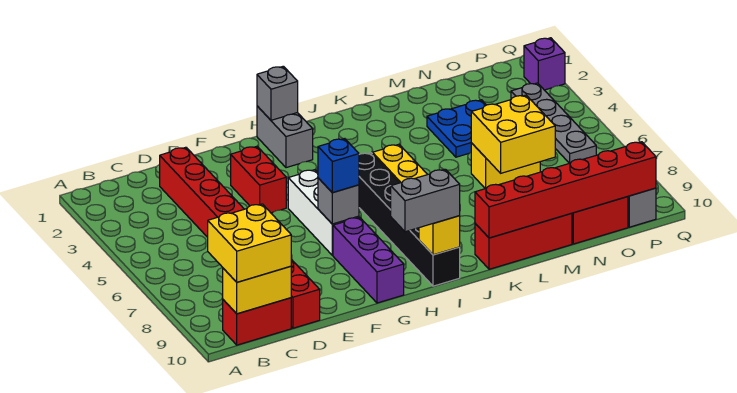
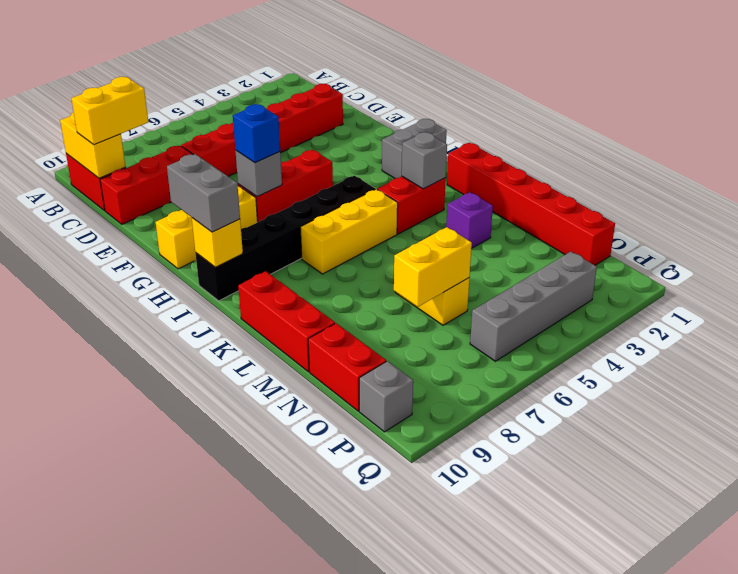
yellow brick B9:C10 level 3 -> yellow brick C9:C10 level 3
red brick F3:F4 level 1 -> red brick J3:J4 level 1
white brick G5:G7 level 1 -> red brick G5:G7 level 1
purple brick G8:G10 level 1 -> yellow brick G8:G10 level 1
grey brick H1 level 2 -> grey brick J3 level 2
red brick K10:P10 level 2 -> red brick J1:O1 level 1
blue plate M3:N4 level 1 -> none
yellow brick M6:N7 level 2 -> yellow brick N6:N7 level 2
grey plate P3:P6 level 1 -> grey brick P3:P6 level 1
purple brick Q2 level 1 -> purple brick L3 level 1

